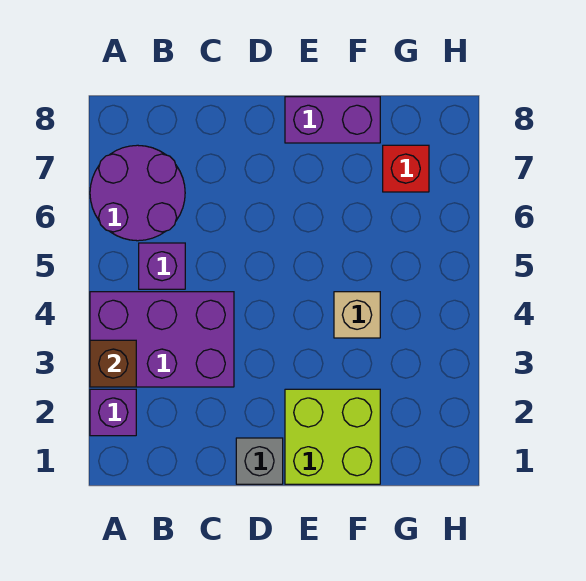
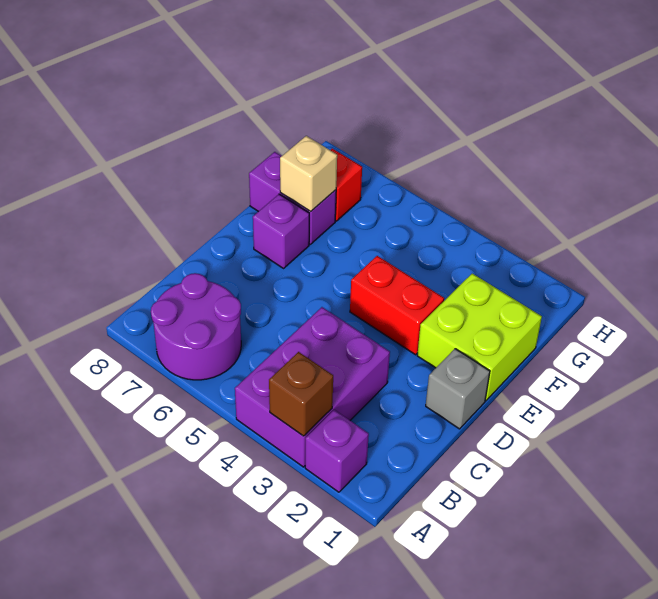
purple brick B5 level 1 -> purple brick E7 level 1
none -> red brick E3:E4 level 1
purple brick E8:F8 level 1 -> purple brick F7:F8 level 1
tan brick F4 level 1 -> tan brick F7 level 2

